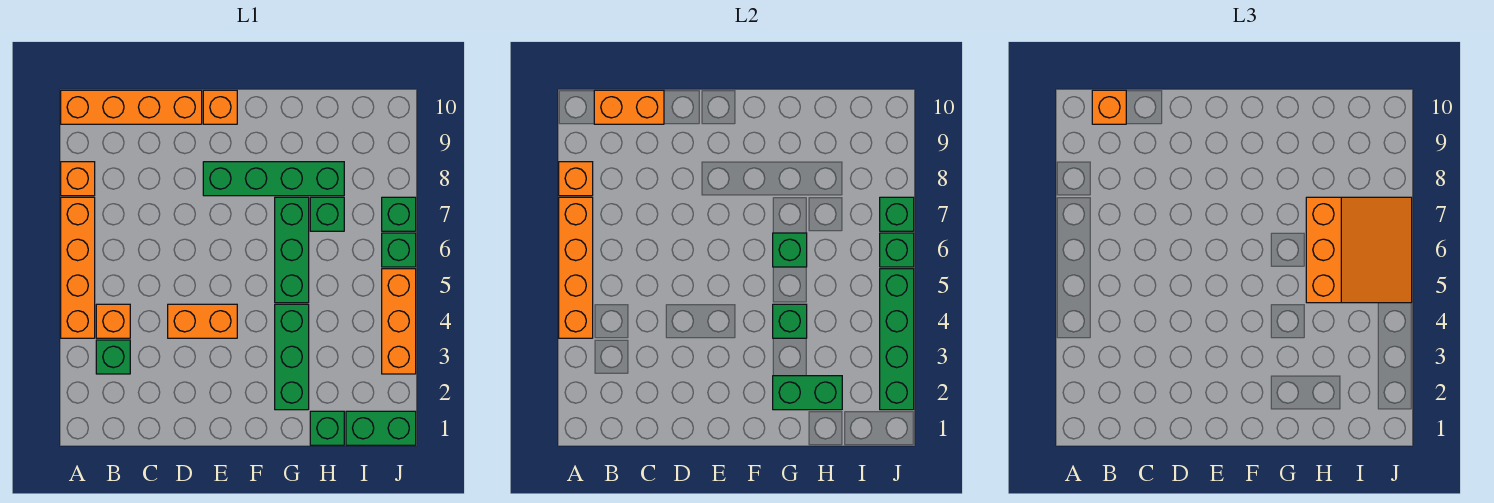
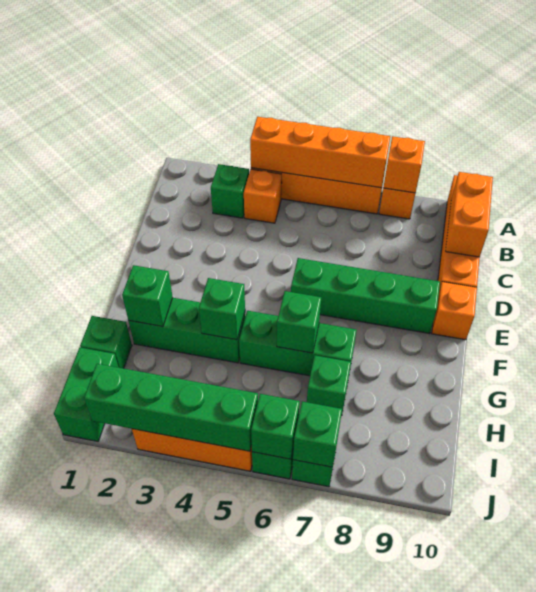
orange brick B10 level 3 -> none
orange brick D4:E4 level 1 -> none
green brick E8:H8 level 1 -> green brick E6:E9 level 1
green brick G2:H2 level 2 -> green brick G2 level 2
orange slope H5:J7 level 3 top H -> none

